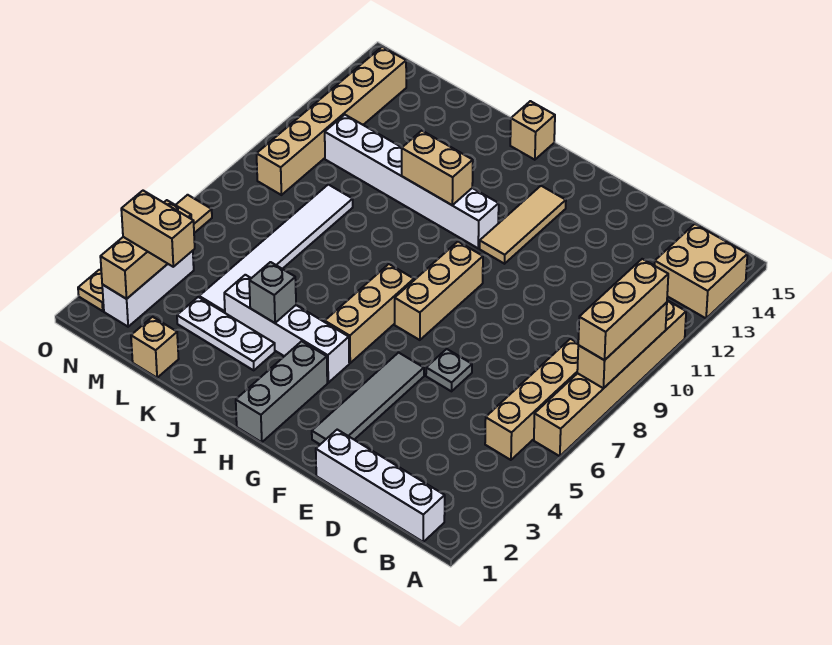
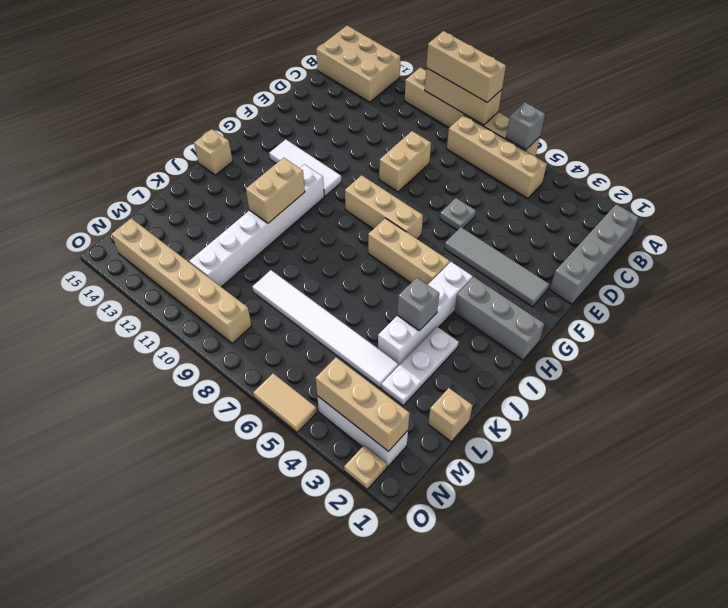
none -> grey brick A6 level 2
tan brick A13:B14 level 1 -> tan brick A13:B15 level 1
white brick B1:E1 level 1 -> grey brick B1:E1 level 1
tan tile G11:G13 level 1 -> white tile G11:G13 level 1
tan brick M3:N3 level 3 -> tan brick D9:E9 level 1

